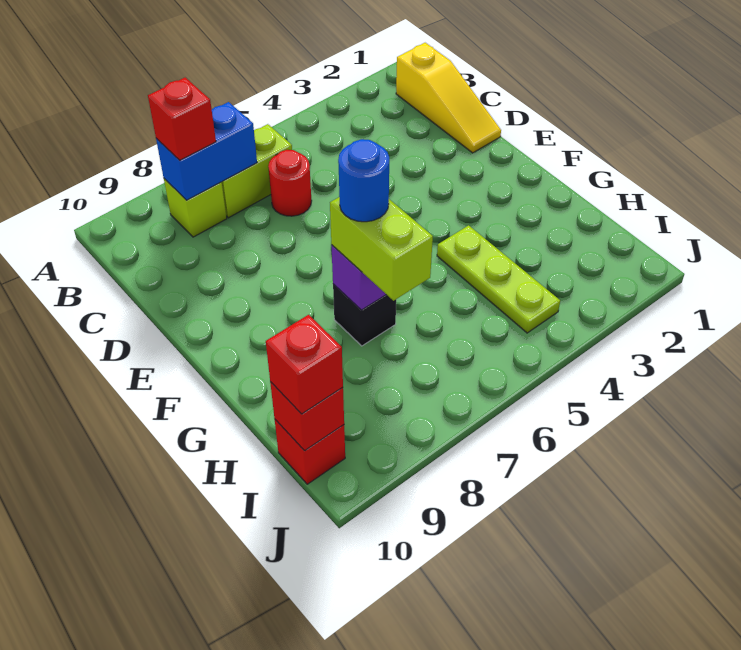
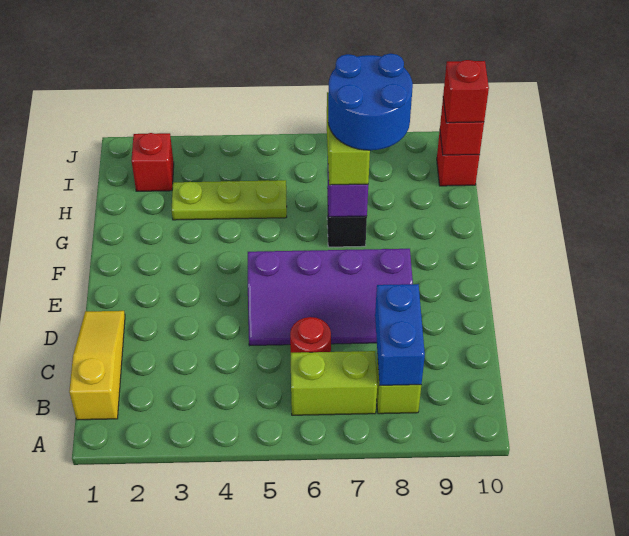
blue brick B7:B8 level 2 -> blue brick B8:C8 level 2
red brick B8 level 3 -> red brick I2 level 1
none -> purple slope D5:E8 level 1 top E
lime plate G4:I4 level 1 -> lime plate H3:H5 level 1
blue round brick G7 level 4 -> blue round brick G7:H8 level 4

